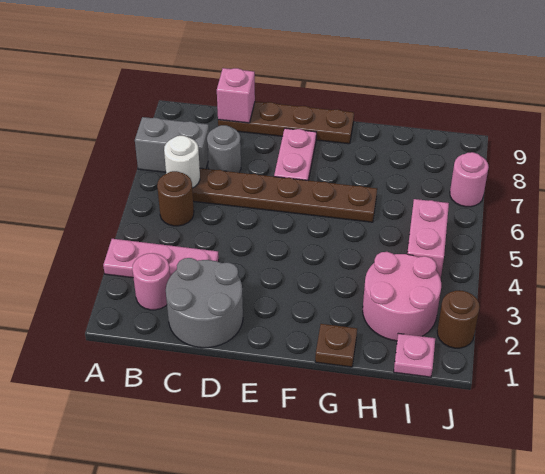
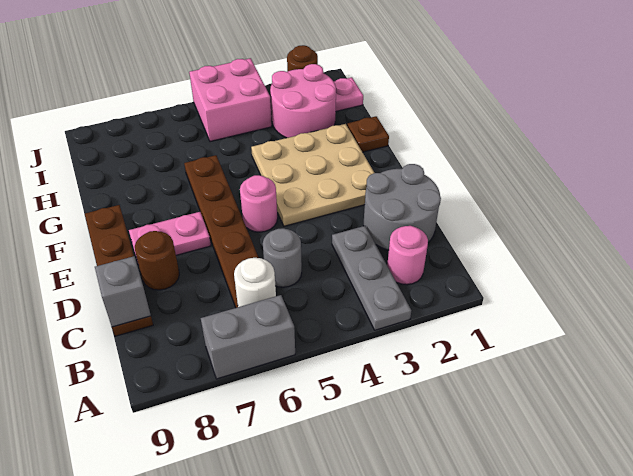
pink plate A3:C3 level 1 -> grey plate A3:C3 level 1
grey brick A7:B7 level 1 -> grey brick A6:A7 level 1
brown round brick B5 level 1 -> brown round brick D8 level 1
grey round brick C7 level 1 -> grey round brick C5 level 1
pink brick C9 level 2 -> grey brick C9 level 2
none -> tan plate E2:G4 level 1
pink brick I4:I5 level 1 -> pink brick I4:J5 level 1
pink round brick J7 level 1 -> pink round brick E5 level 1

